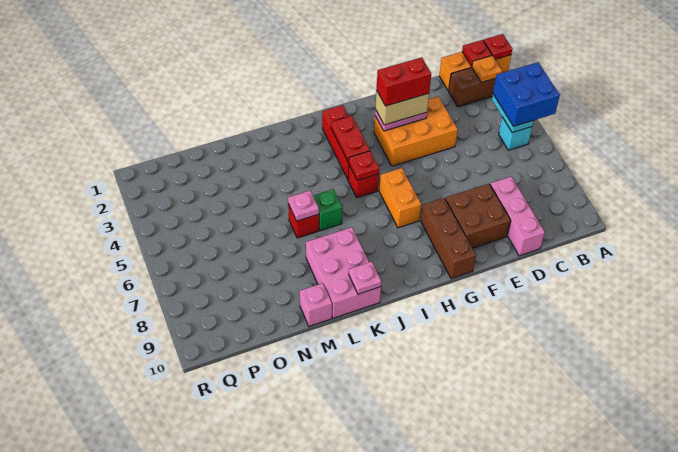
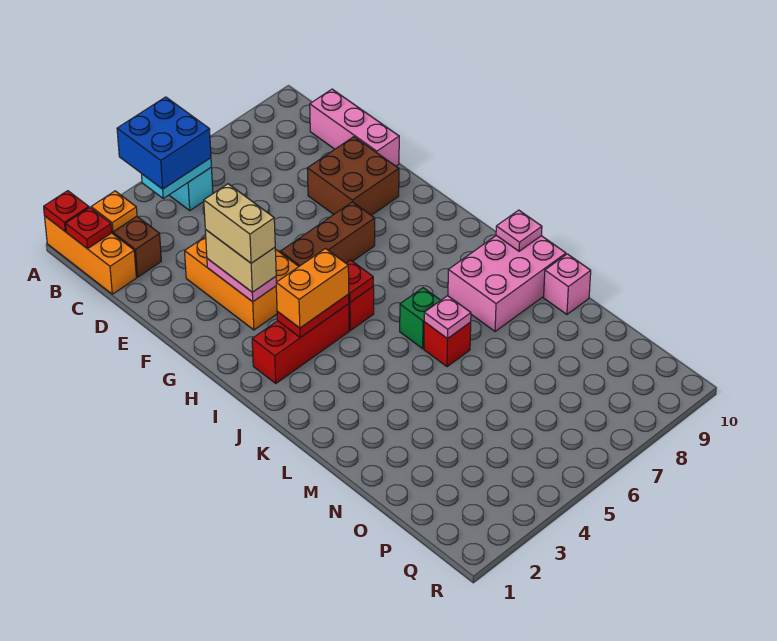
pink brick D8:D10 level 1 -> pink brick C10:E10 level 1
red brick F3:G3 level 4 -> tan brick F3:G3 level 4
brown brick G8:G10 level 1 -> brown brick G5:G7 level 1
orange brick H6:H7 level 1 -> orange brick I3:I4 level 3

